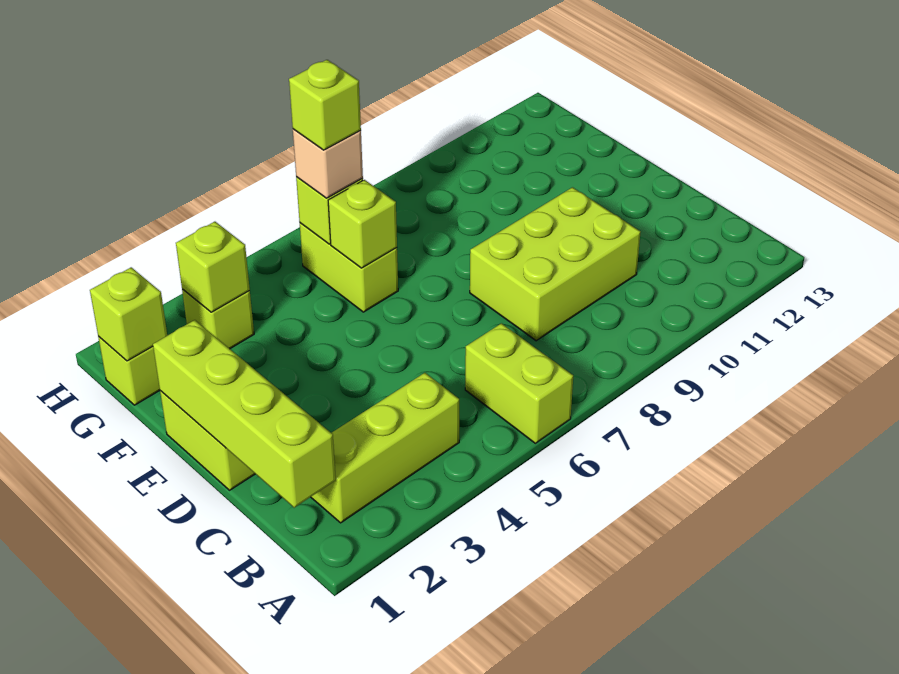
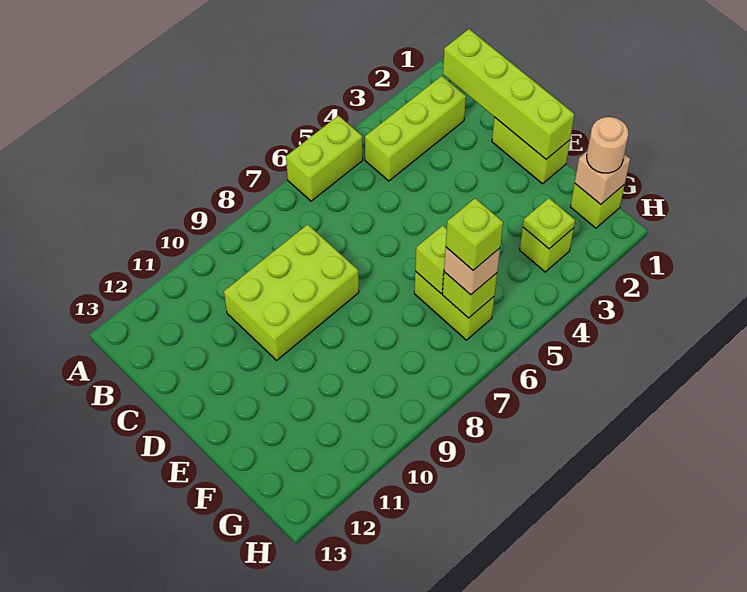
lime brick A6:B6 level 1 -> lime brick A5:A6 level 1
lime brick G1 level 2 -> tan brick G1 level 2
none -> tan round brick G1 level 3
lime brick G3 level 2 -> lime plate G3 level 2

